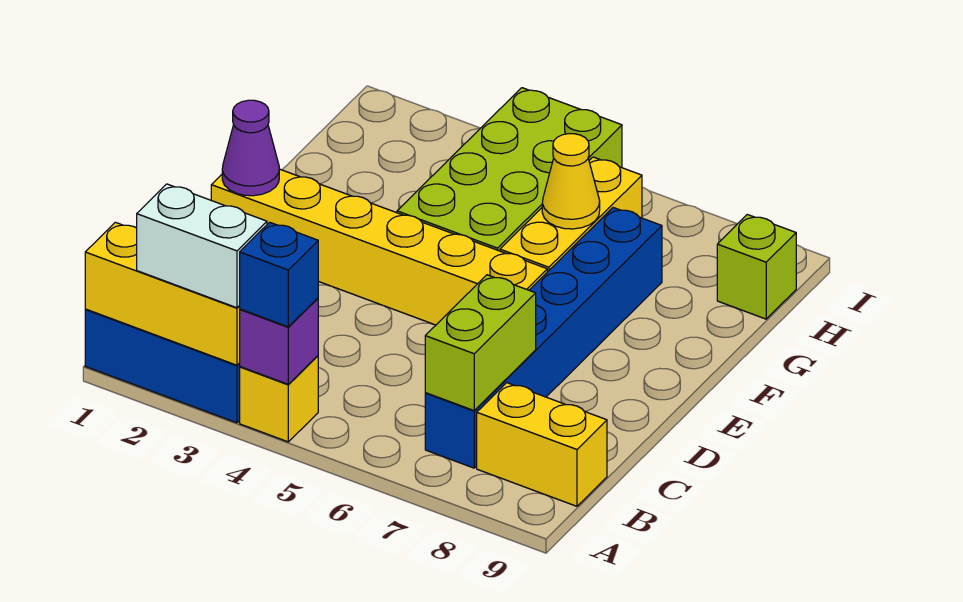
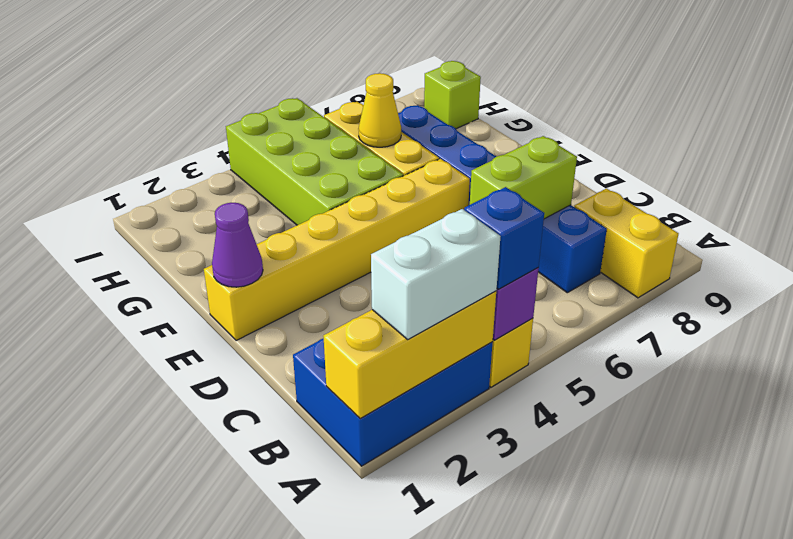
lime brick B7:C7 level 2 -> lime brick C6:C7 level 2
yellow brick B8:B9 level 1 -> yellow brick A8:B8 level 1

